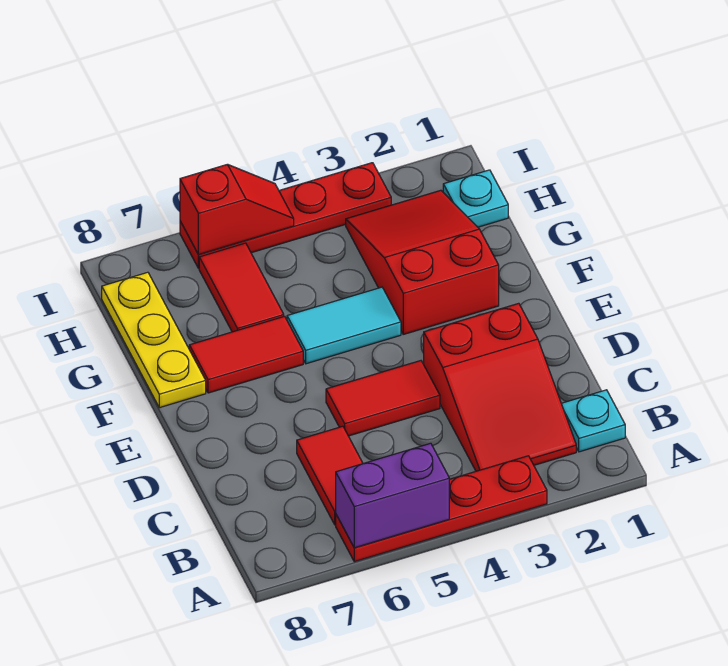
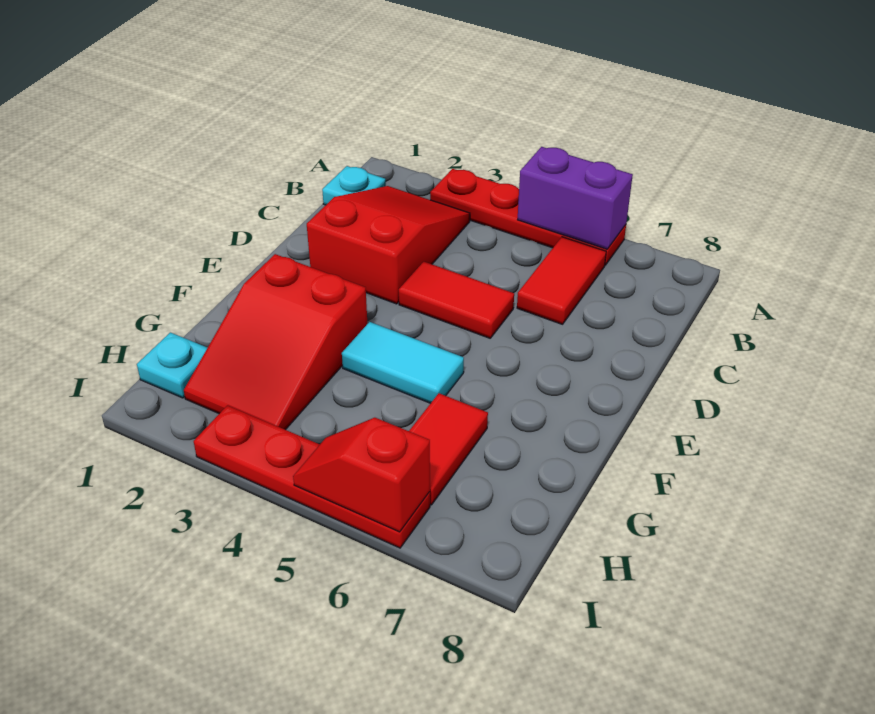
red tile F6:F7 level 1 -> none
yellow plate F8:H8 level 1 -> none

